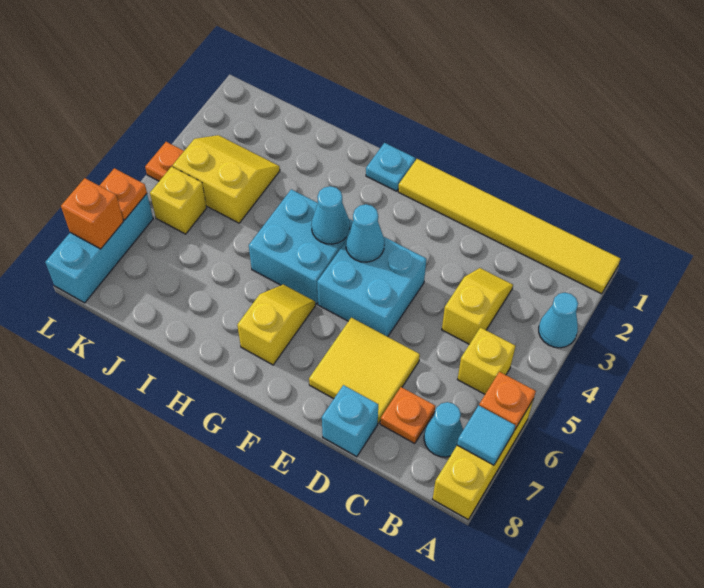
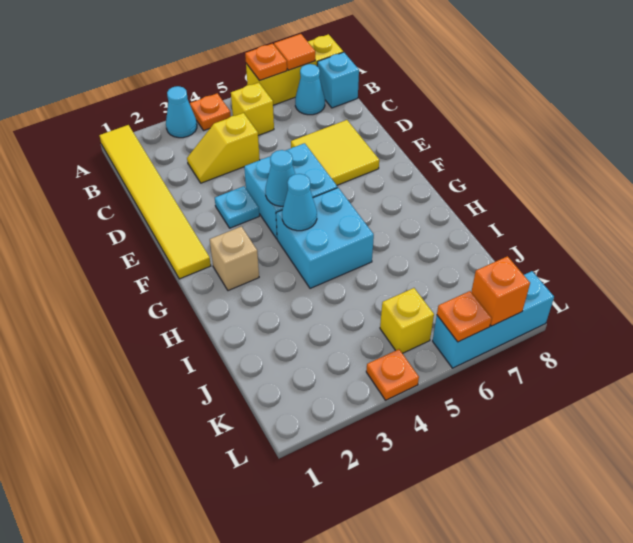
cyan tile A7 level 2 -> orange tile A7 level 2
orange plate C7 level 1 -> orange plate A4 level 1
cyan brick D8 level 1 -> cyan brick B8 level 1
cyan plate G1 level 1 -> cyan plate E3 level 1
none -> tan brick G2 level 1
yellow slope G6:G7 level 1 top 7 -> none
yellow slope J3:K4 level 1 top 4 -> none

